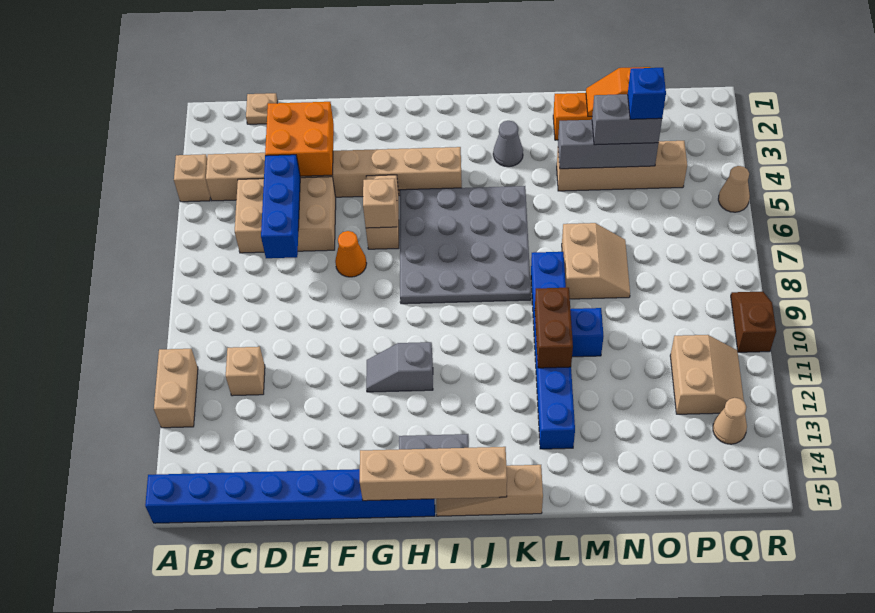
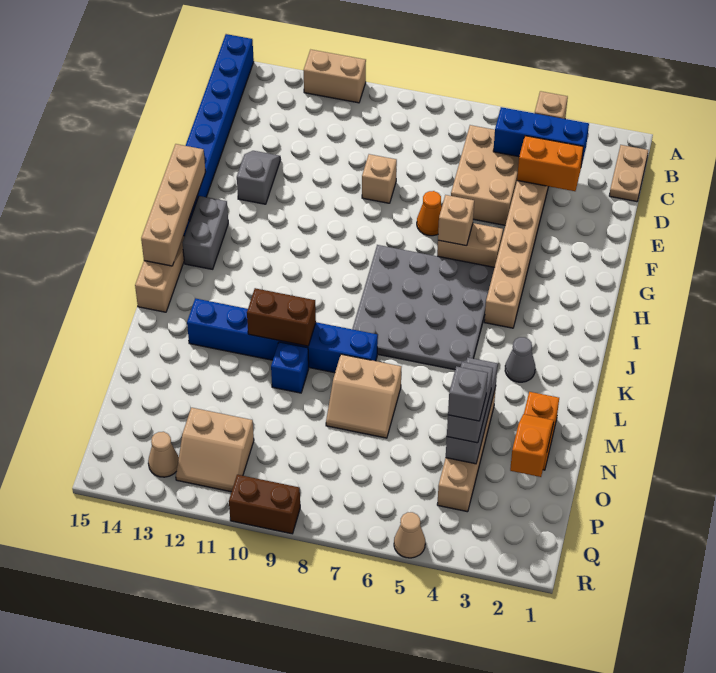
tan plate C1 level 1 -> tan plate B1:C1 level 1
tan brick C11 level 1 -> tan brick E9 level 1
orange brick D3:E4 level 2 -> orange brick D3:D4 level 2
blue brick D5:D7 level 2 -> blue brick C3:C5 level 2
grey slope G11:H11 level 1 top H -> grey slope E13:F13 level 1 top F
blue brick O4 level 4 -> grey brick O4 level 4
brown slope R9:R10 level 1 top 10 -> brown brick R9:R10 level 1

